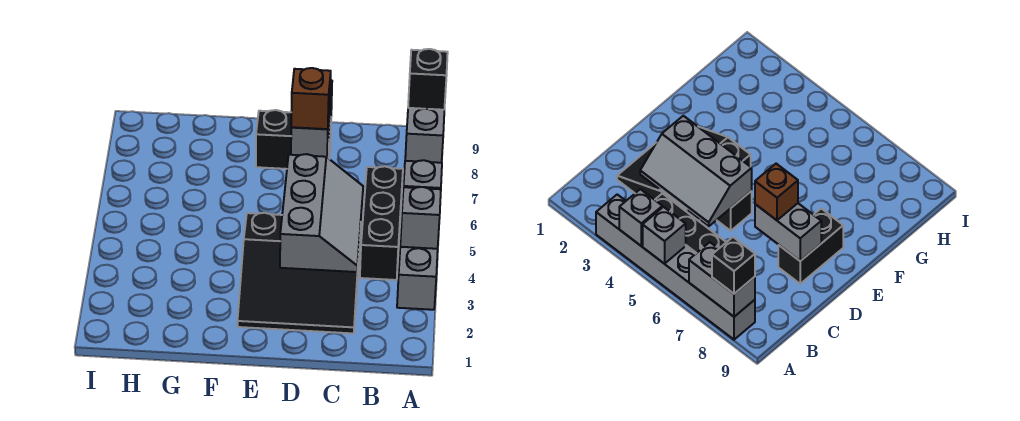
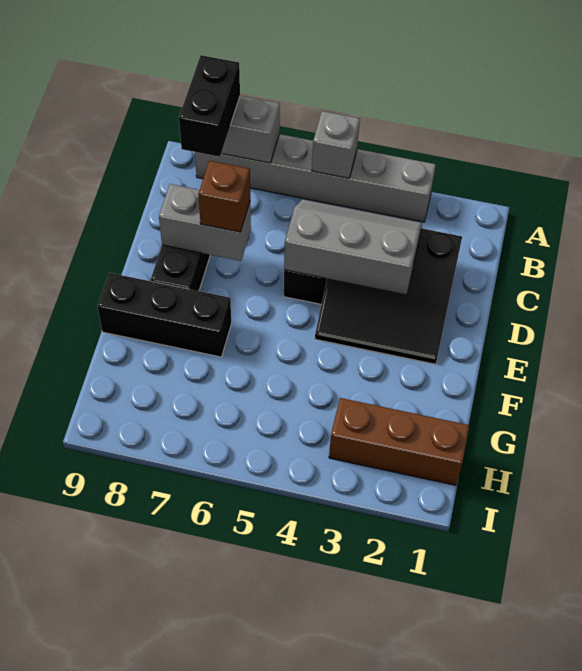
grey brick A4 level 2 -> none
black brick A8 level 3 -> black brick A8:B8 level 3
black brick B4:B6 level 1 -> black brick F7:F9 level 1
black slope C2:E4 level 1 top 4 -> black slope C2:E4 level 1 top C
none -> brown brick H1:H3 level 1

